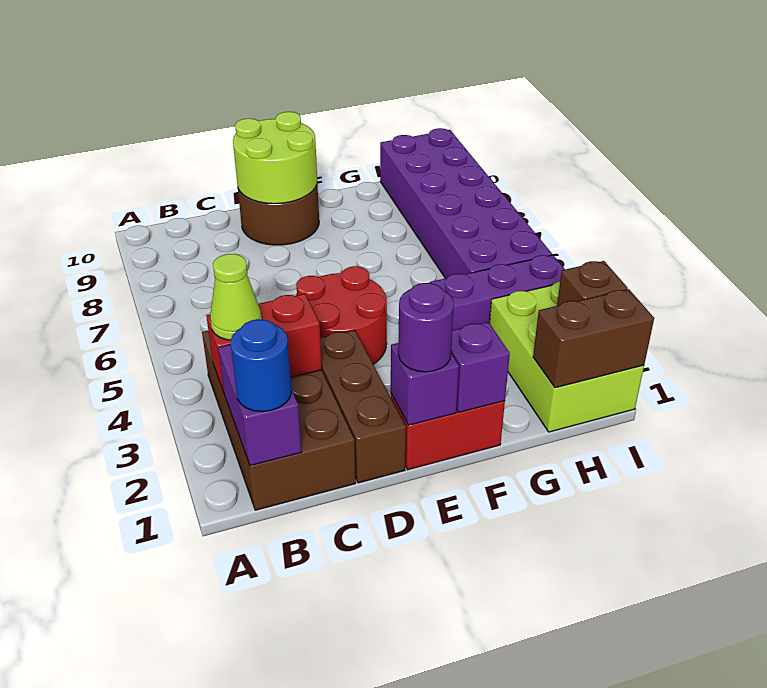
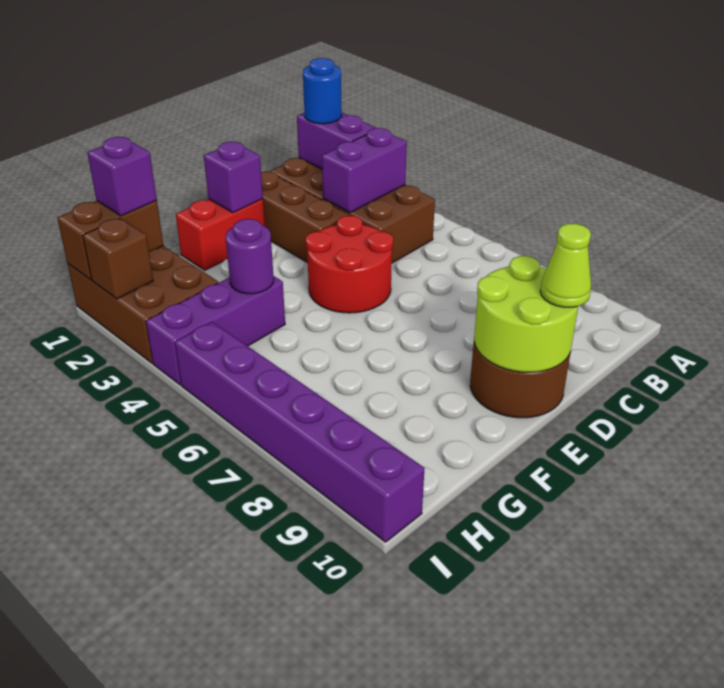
red brick B3:C3 level 2 -> purple brick B3:C3 level 2
lime cone B3 level 3 -> lime cone D10 level 3
purple round brick E1 level 3 -> purple round brick G4 level 2
purple brick F1 level 2 -> purple brick H1 level 3
lime brick H1:I3 level 1 -> brown brick H1:I3 level 1
purple brick H5:I10 level 1 -> purple brick I5:I10 level 1

